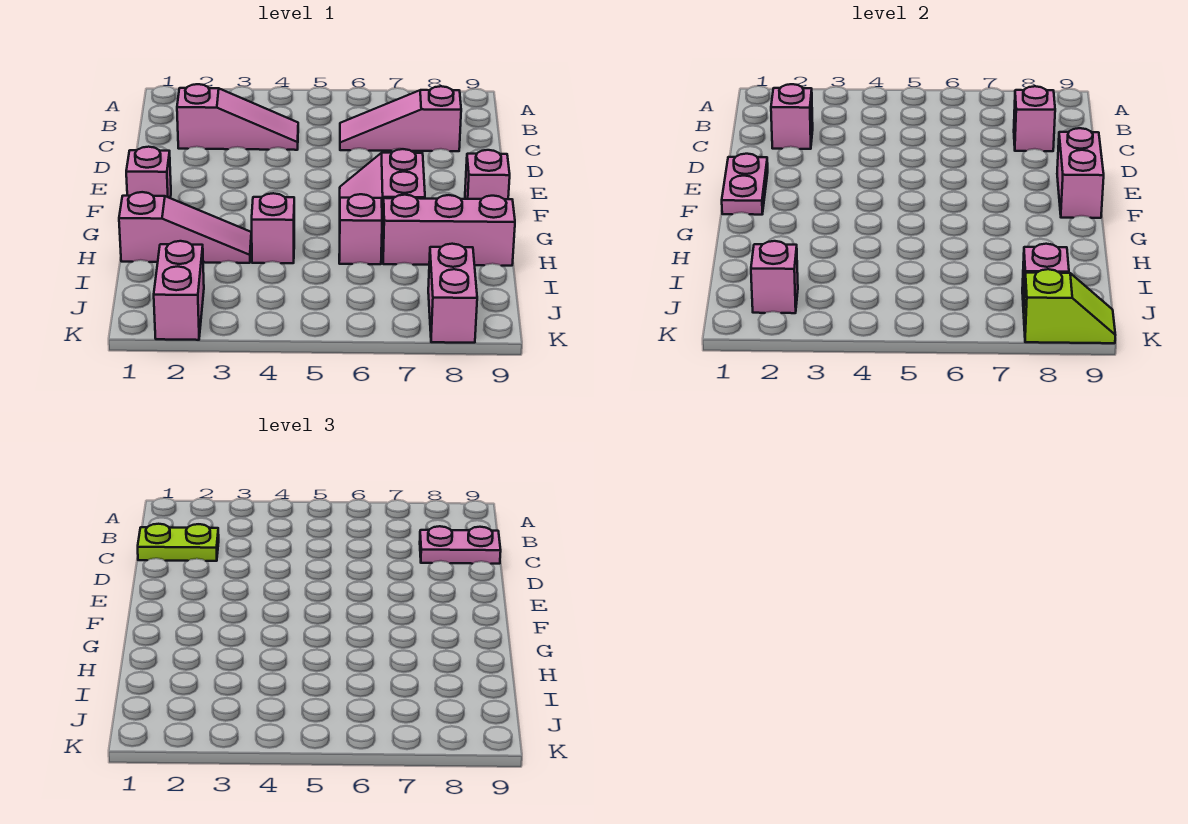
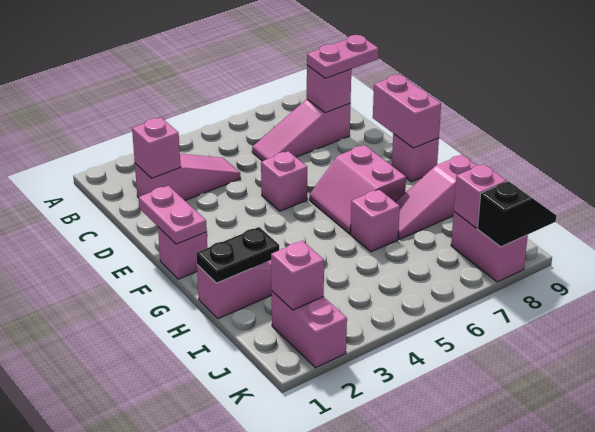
lime plate C1:C2 level 3 -> none
none -> black plate H1:H2 level 2
pink brick H4 level 1 -> pink brick E5 level 1
pink brick H7:H9 level 1 -> pink slope H7:H9 level 1 top 9
lime slope K8:K9 level 2 top 8 -> black slope K8:K9 level 2 top 8

